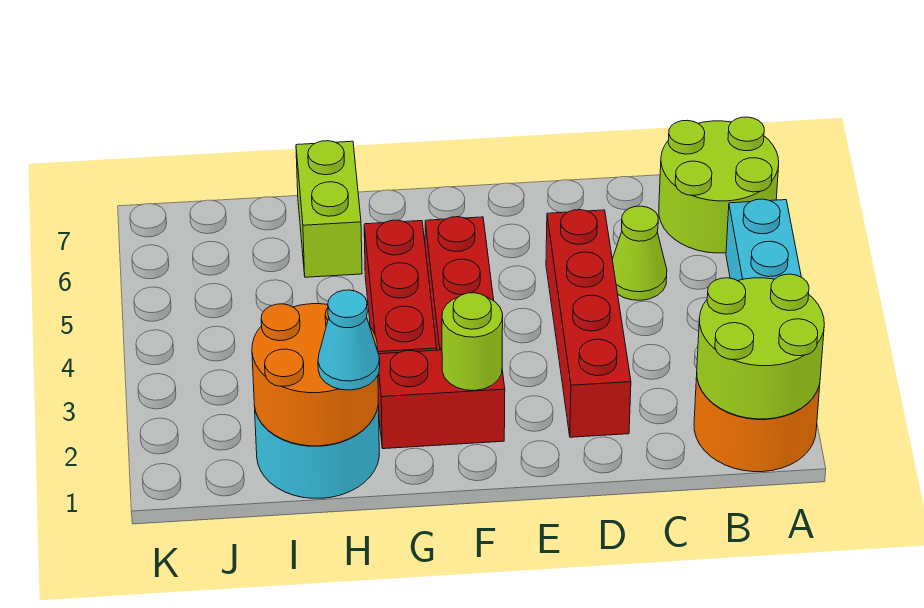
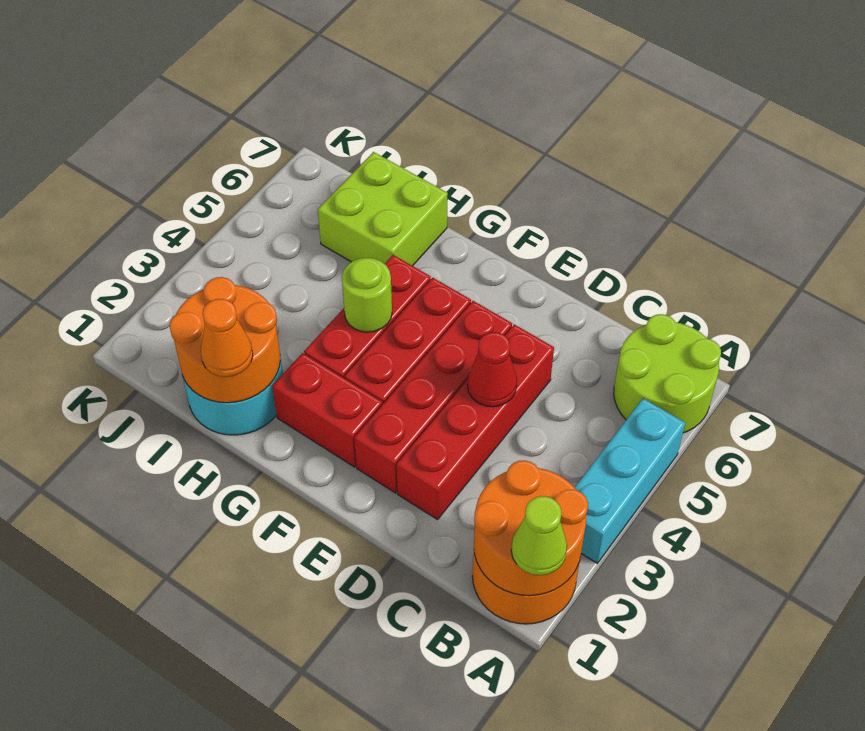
lime round brick A1:B2 level 2 -> orange round brick A1:B2 level 2
lime cone C5 level 1 -> lime cone A1 level 3
none -> red cone D4 level 2
none -> red brick E2:E5 level 1
lime round brick F2 level 2 -> lime round brick G4 level 2
cyan cone H1 level 3 -> orange cone H1 level 3
lime brick H6:H7 level 1 -> lime brick H6:I7 level 1

